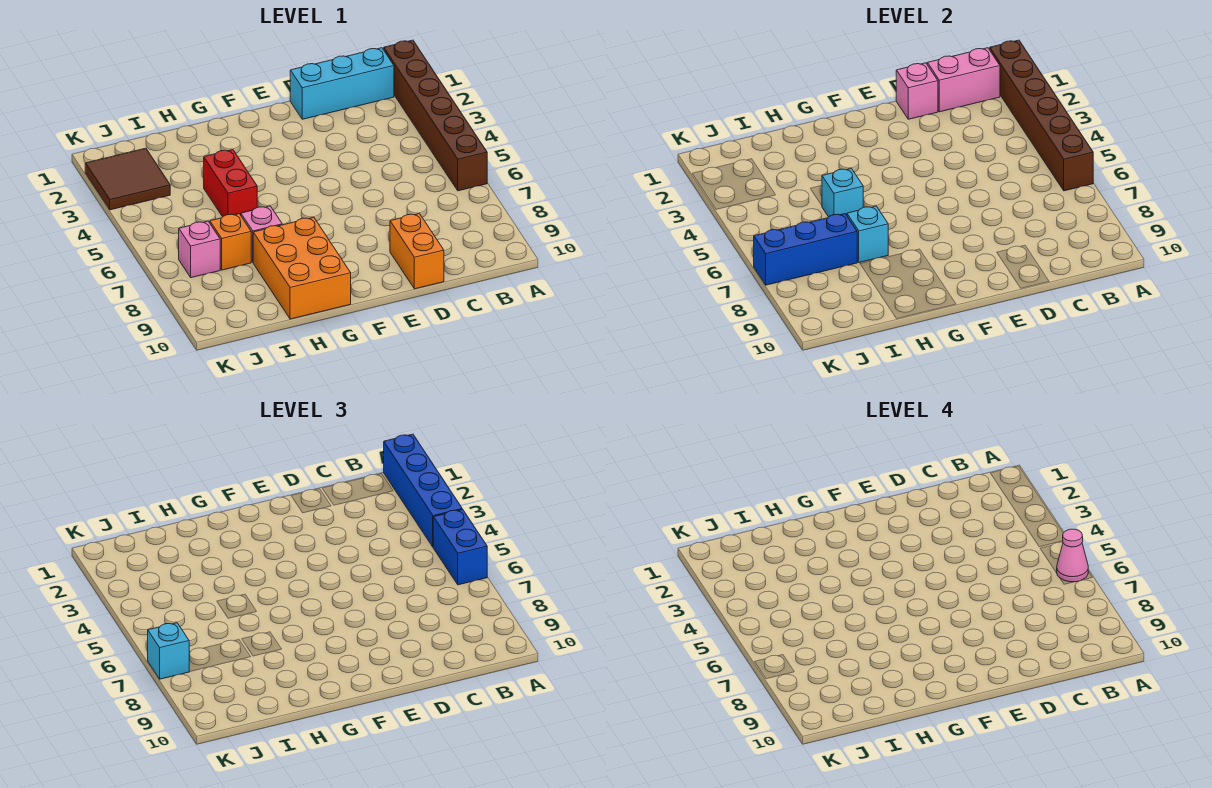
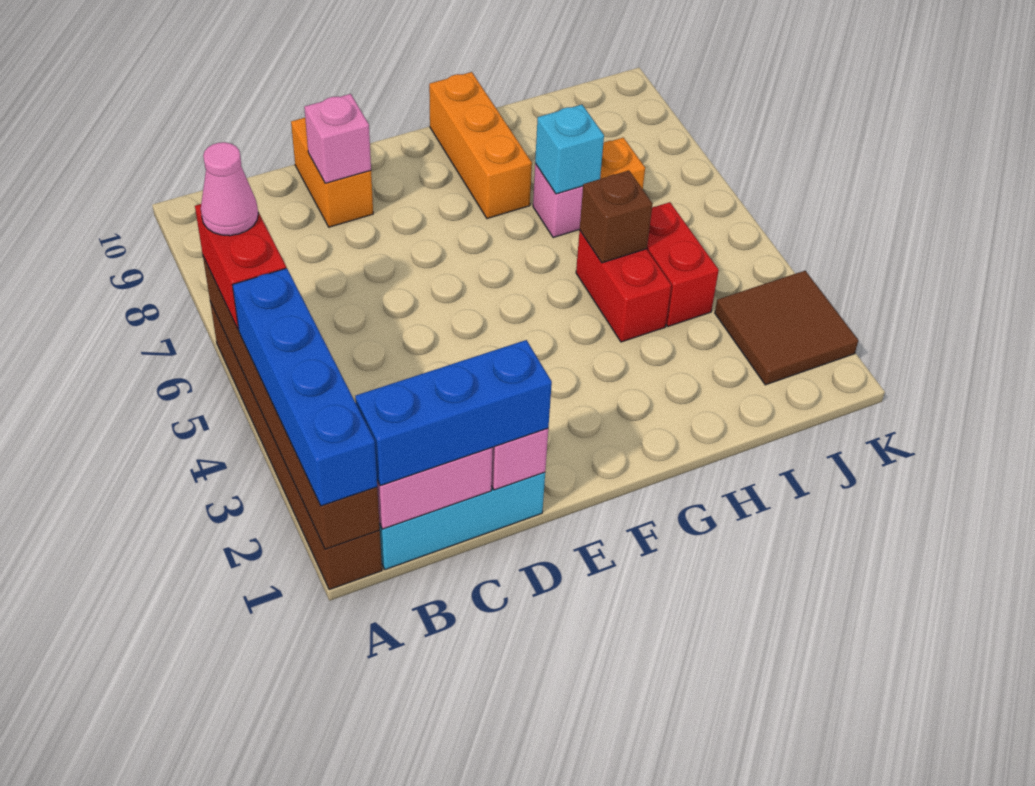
blue brick A5:A6 level 3 -> red brick A5:A6 level 3
orange brick G8:H10 level 1 -> orange brick G8:G10 level 1
cyan brick H5 level 2 -> brown brick H5 level 2
none -> red brick I4:I5 level 1
blue brick I7:K7 level 2 -> blue brick B1:D1 level 3
pink brick J7 level 1 -> pink brick D9 level 2
cyan brick K7 level 3 -> none

